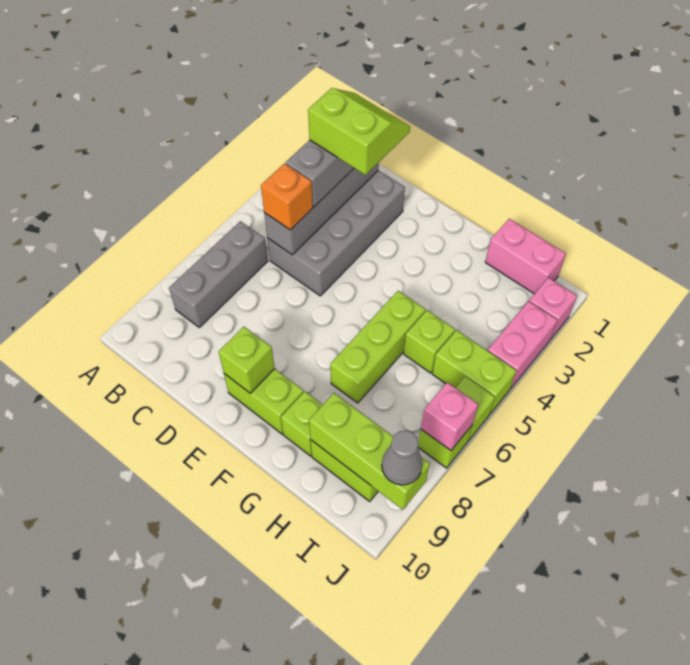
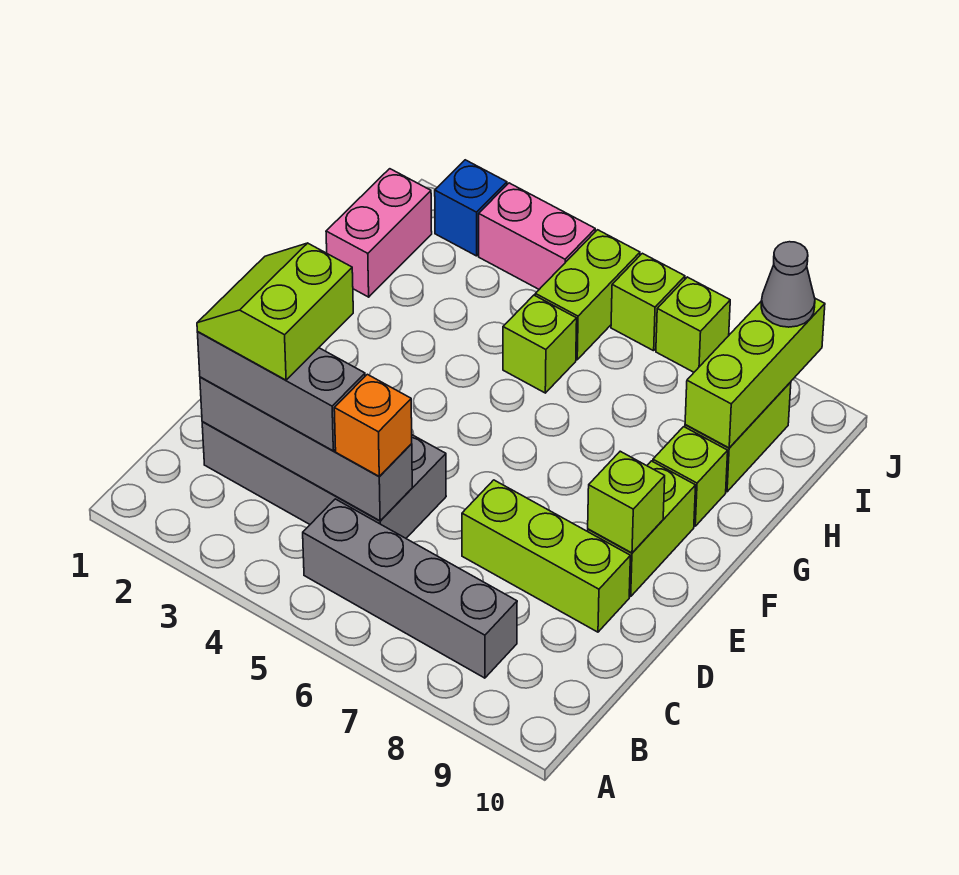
grey brick B6:B8 level 1 -> grey brick B5:B8 level 1
lime brick G5:G7 level 1 -> lime brick D7:D9 level 1
pink brick J2 level 1 -> blue brick J2 level 1
pink brick J7 level 2 -> none

